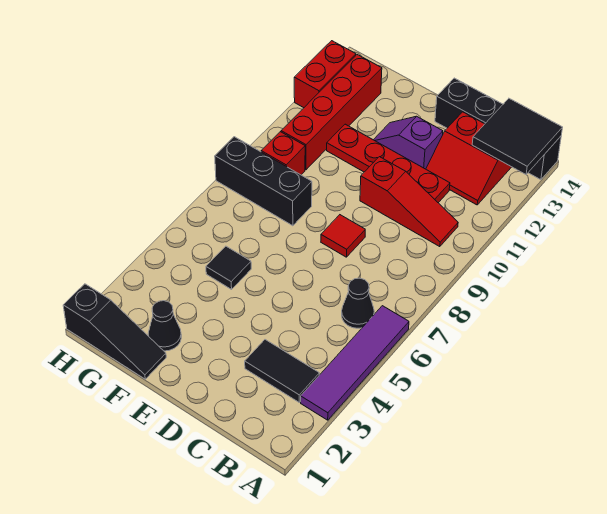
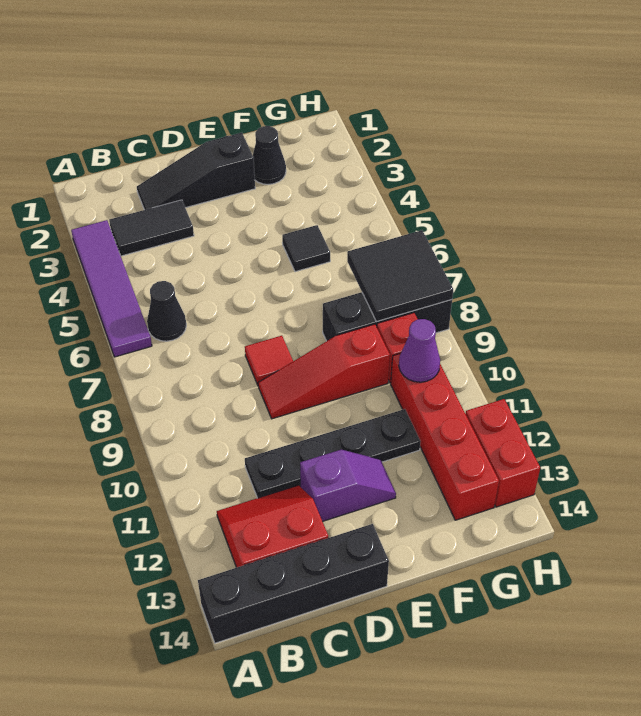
black tile A13:B14 level 2 -> black tile G7:H8 level 2
red slope B10:D10 level 1 top D -> red slope D9:F9 level 1 top F
red plate C11:F11 level 1 -> black plate C11:F11 level 1
black slope F1:H1 level 1 top H -> black slope C2:E2 level 1 top E
none -> purple cone G10 level 2

